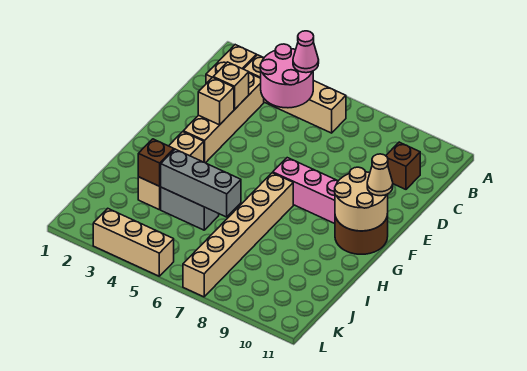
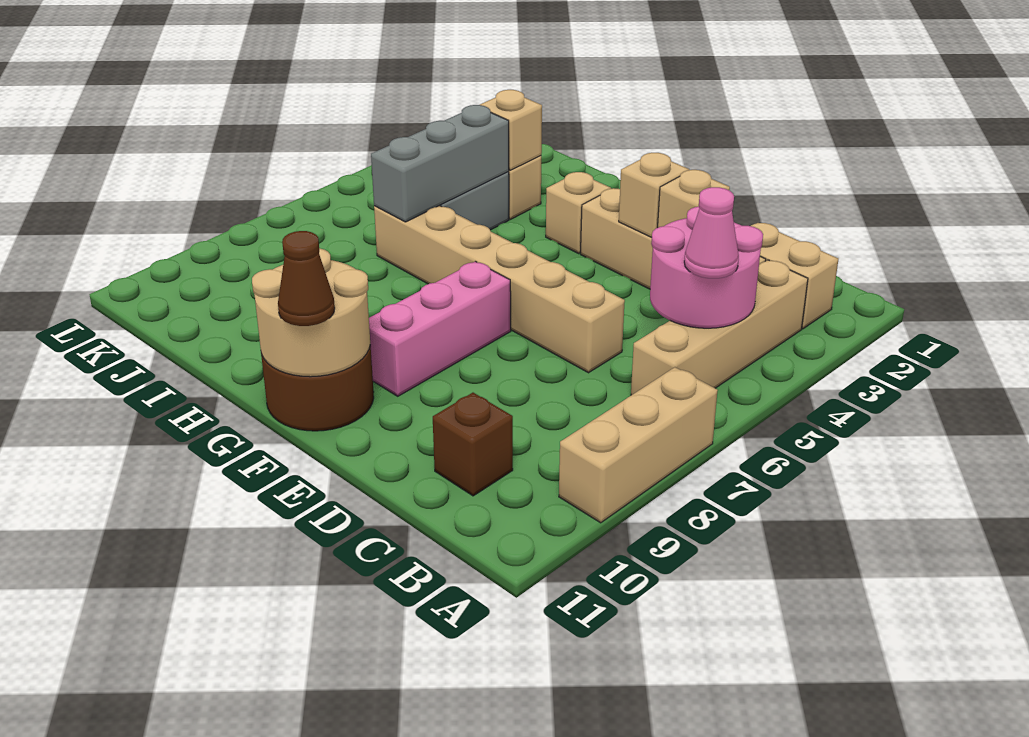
tan cone F11 level 3 -> brown cone F11 level 3
tan brick G7:L7 level 1 -> tan brick D6:I6 level 1
brown brick I3 level 2 -> tan brick I3 level 2
tan brick L3:L5 level 1 -> tan brick A7:A9 level 1

